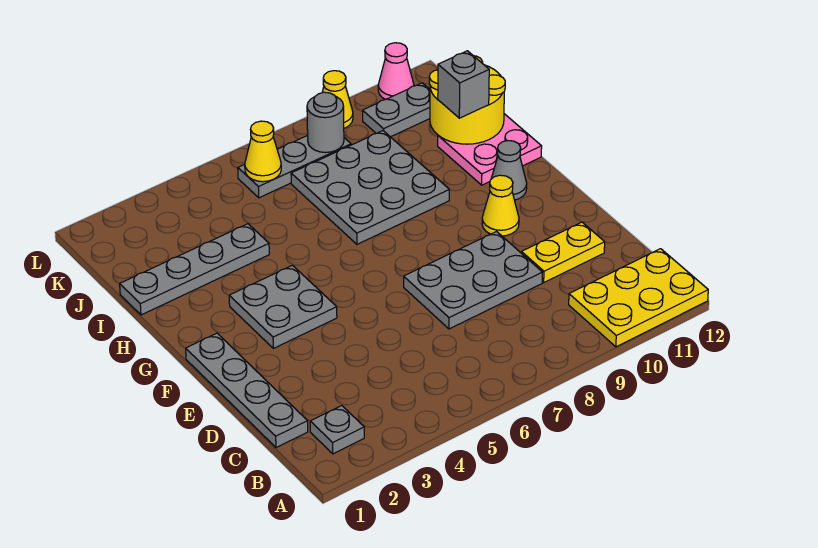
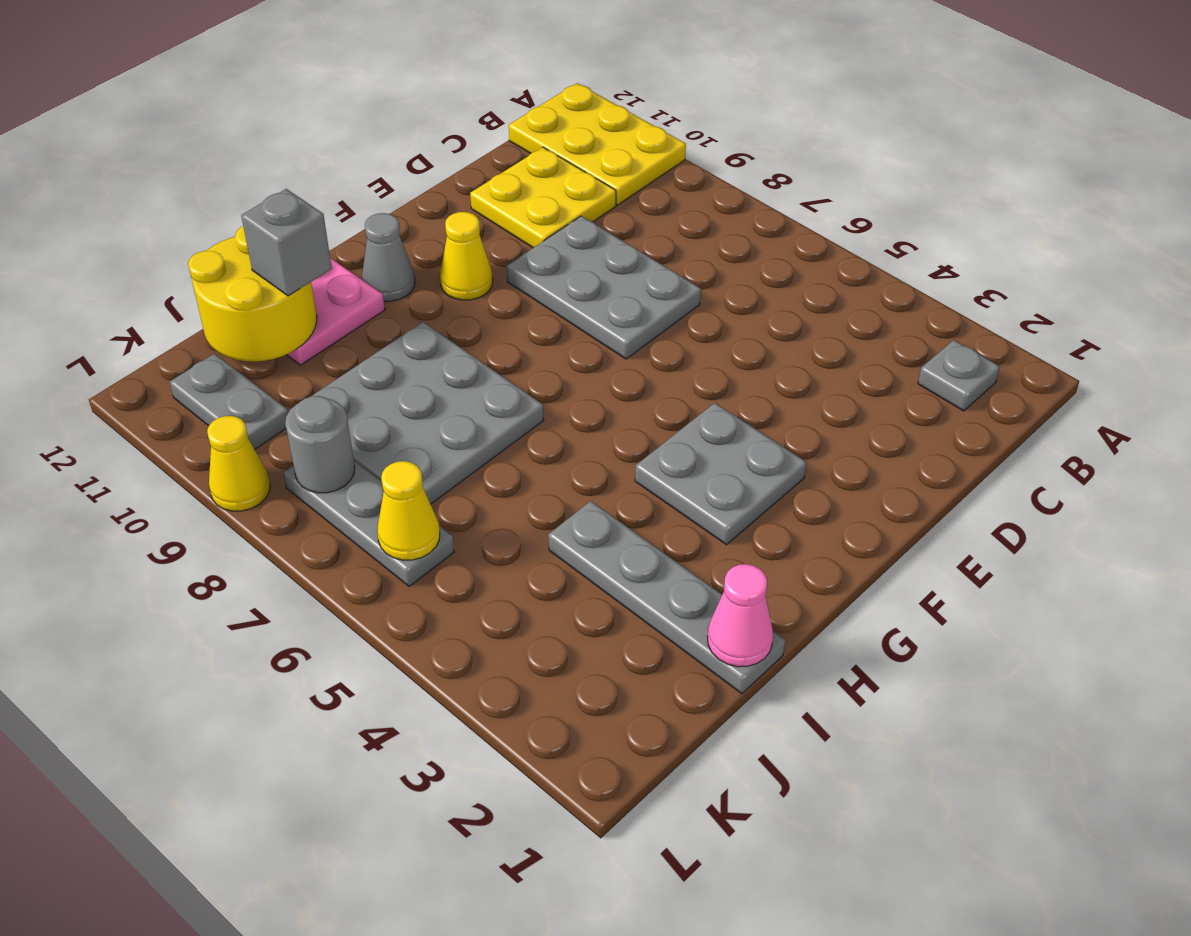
grey plate C1:F1 level 1 -> none
yellow plate D10:D11 level 1 -> yellow plate C10:D11 level 1
pink cone L11 level 1 -> pink cone I1 level 2

